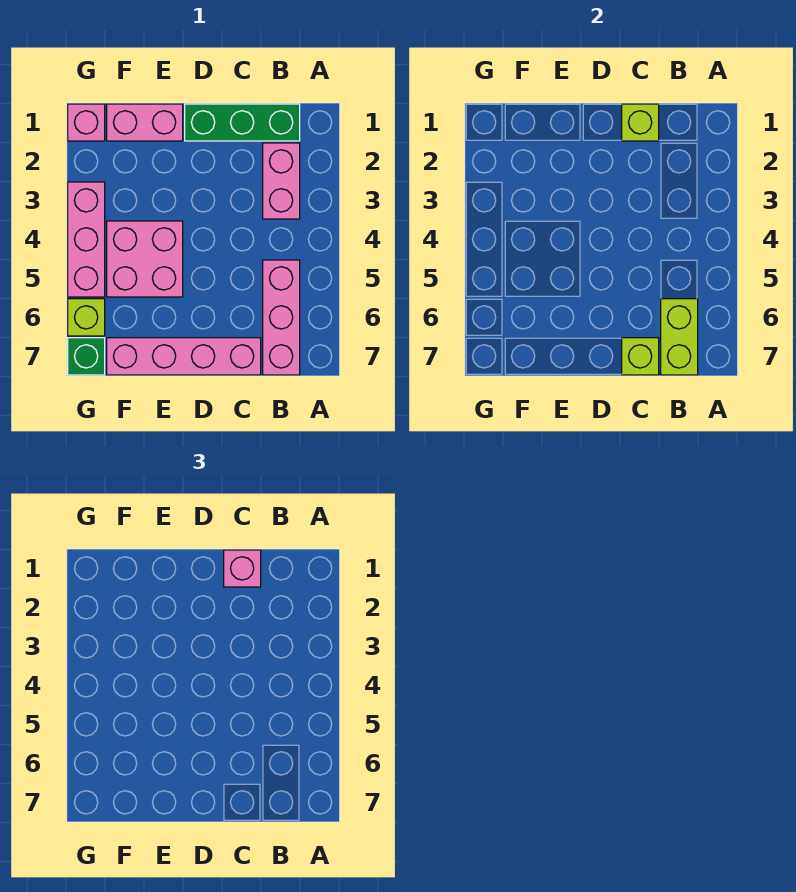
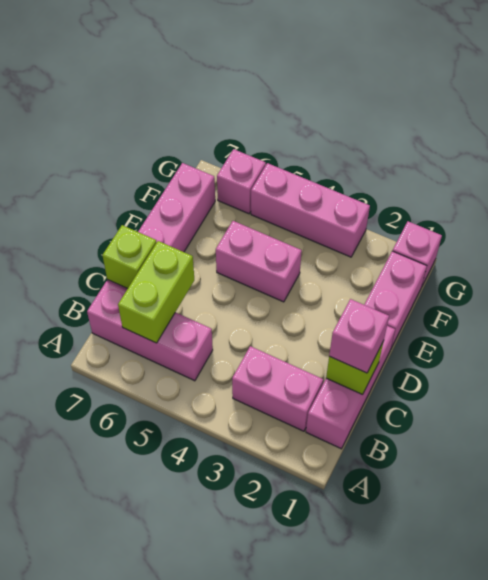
green brick B1:D1 level 1 -> pink brick B1:D1 level 1
lime brick B6:B7 level 2 -> lime brick B6:C6 level 2
pink brick E4:F5 level 1 -> pink brick E4:E5 level 1
lime brick G6 level 1 -> pink brick G6 level 1
green brick G7 level 1 -> none

